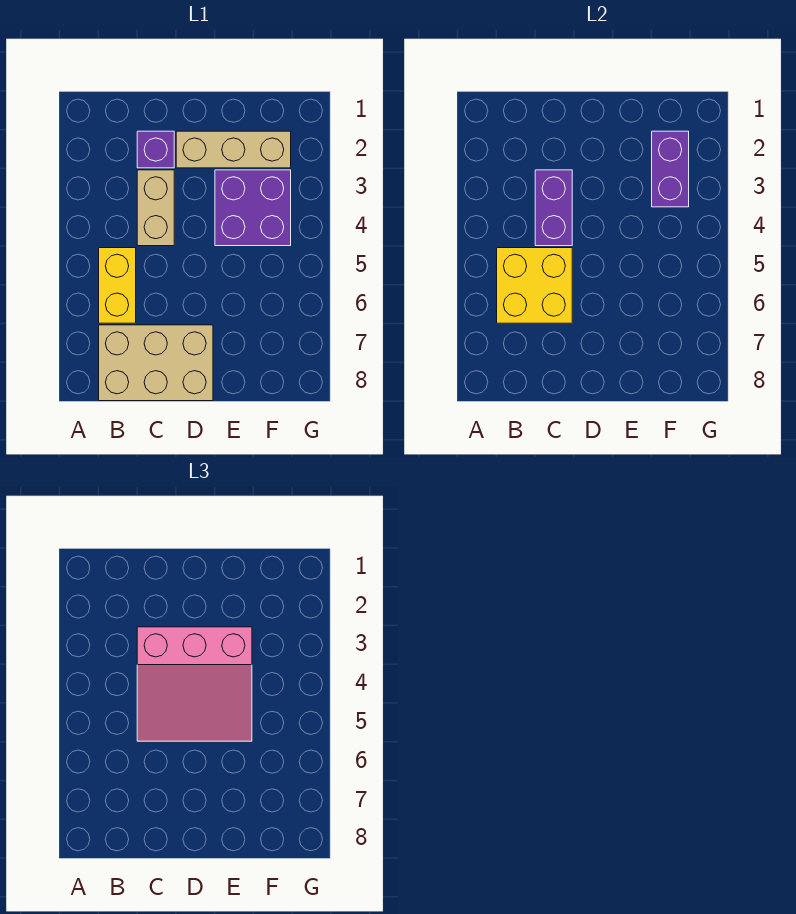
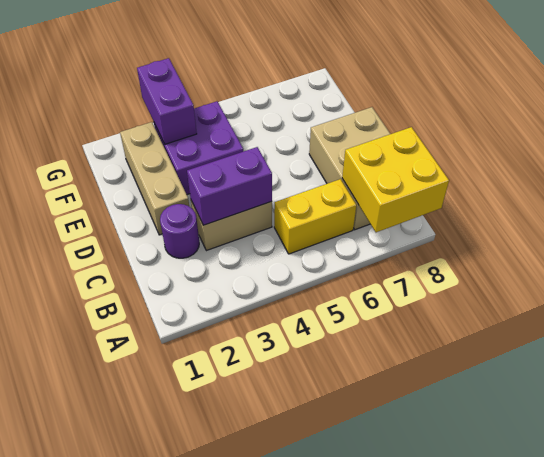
yellow brick B5:C6 level 2 -> yellow brick A7:B8 level 2
purple brick C2 level 1 -> purple round brick C2 level 1
pink slope C3:E5 level 3 top 3 -> none
purple brick F2:F3 level 2 -> purple brick F3:G3 level 2

